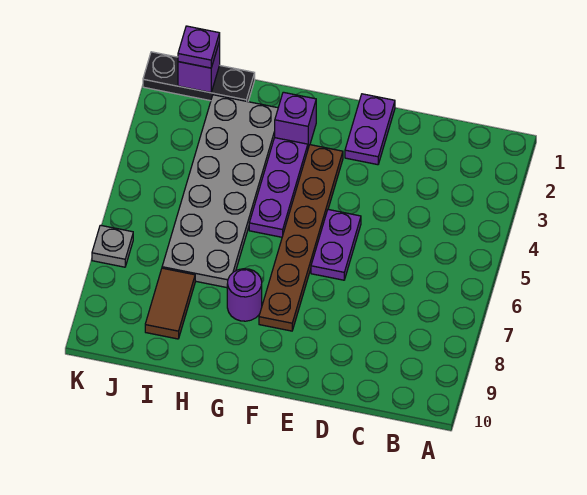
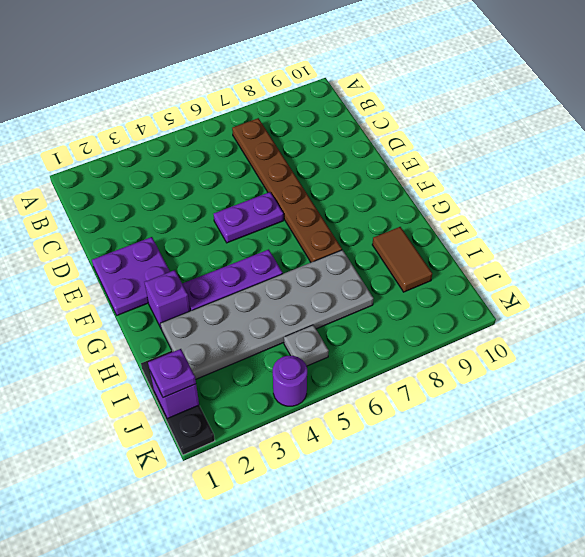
purple plate E1:E2 level 1 -> purple plate E1:F2 level 1
brown plate F3:F8 level 1 -> brown plate B7:G7 level 1
purple round brick G8 level 1 -> purple round brick K4 level 1
brown tile I8:I9 level 1 -> brown tile H9:I9 level 1
grey plate K7 level 1 -> grey plate J5 level 1

